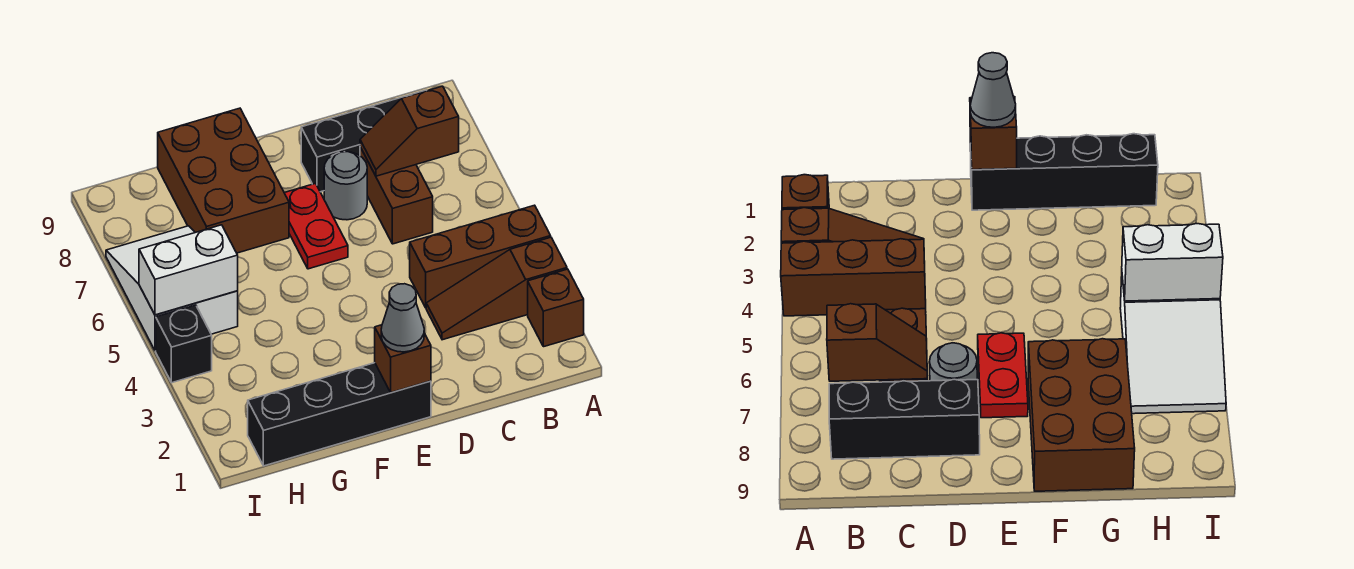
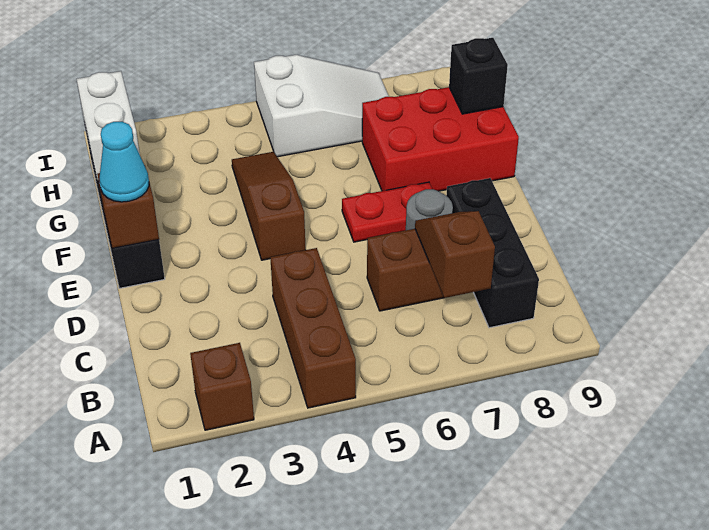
brown slope A3:C3 level 1 top A -> brown slope E4:G4 level 1 top E
grey cone E1 level 3 -> cyan cone E1 level 3
brown brick F7:G9 level 1 -> red brick F7:G9 level 1
white brick H5:I5 level 2 -> white brick G1:H1 level 2
black brick I4 level 1 -> black brick G9 level 2

